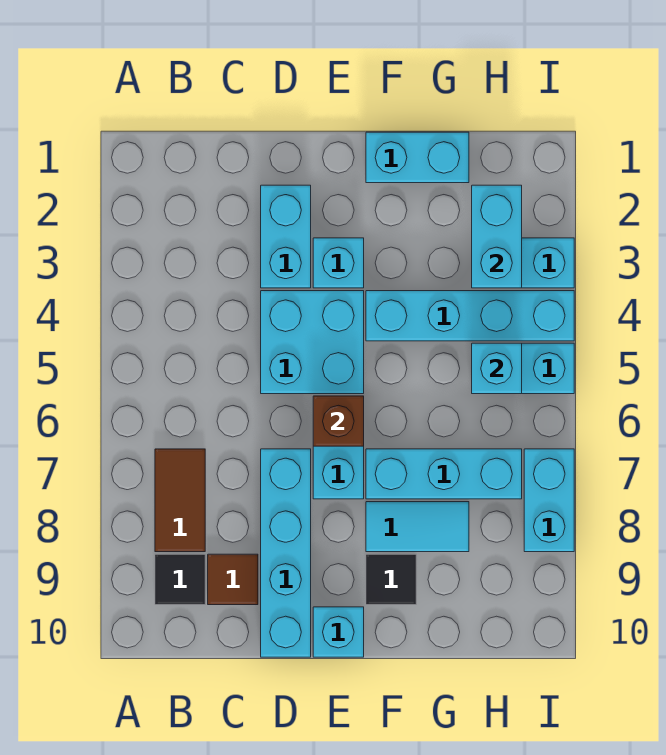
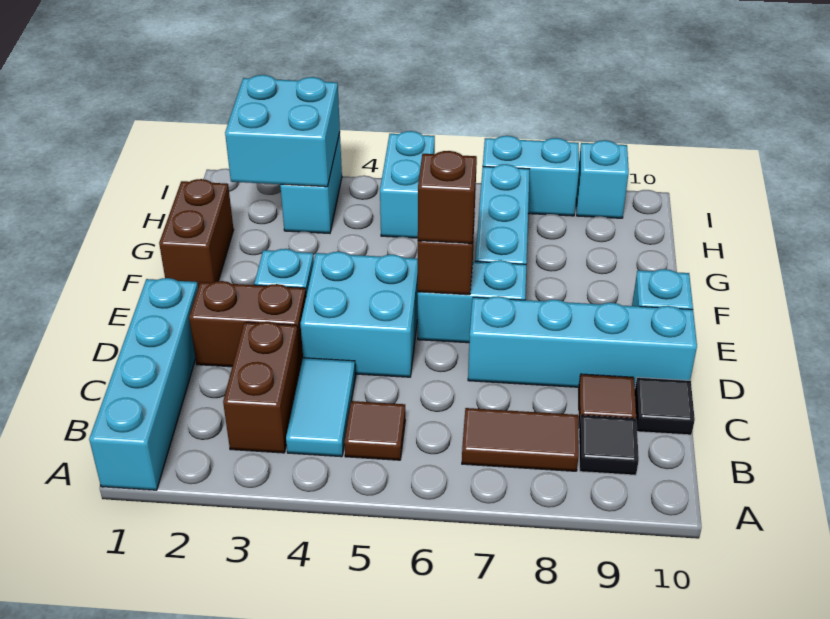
none -> brown brick B3:C3 level 1
none -> brown tile B5 level 1
cyan brick D2:D3 level 1 -> brown brick D2:D3 level 1
none -> brown brick E6 level 3
cyan brick F1:G1 level 1 -> brown brick F1:G1 level 1
cyan brick F4:I4 level 1 -> cyan brick A1:D1 level 1
cyan tile F8:G8 level 1 -> cyan tile B4:C4 level 1
black tile F9 level 1 -> black tile C10 level 1
cyan brick H2:H3 level 2 -> cyan brick H2:I3 level 2
cyan brick H5 level 2 -> cyan brick I9 level 1

